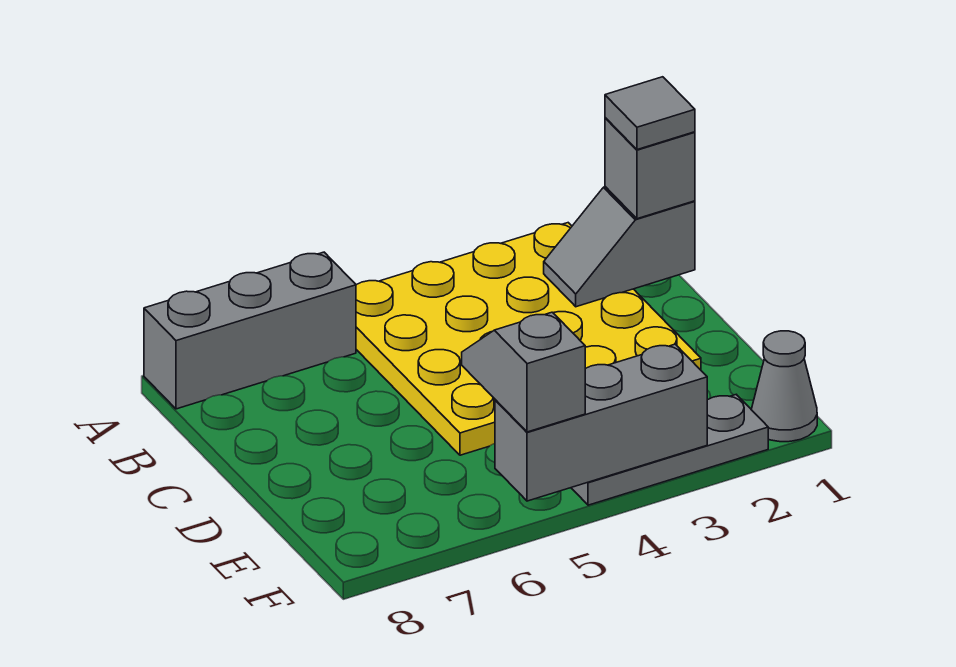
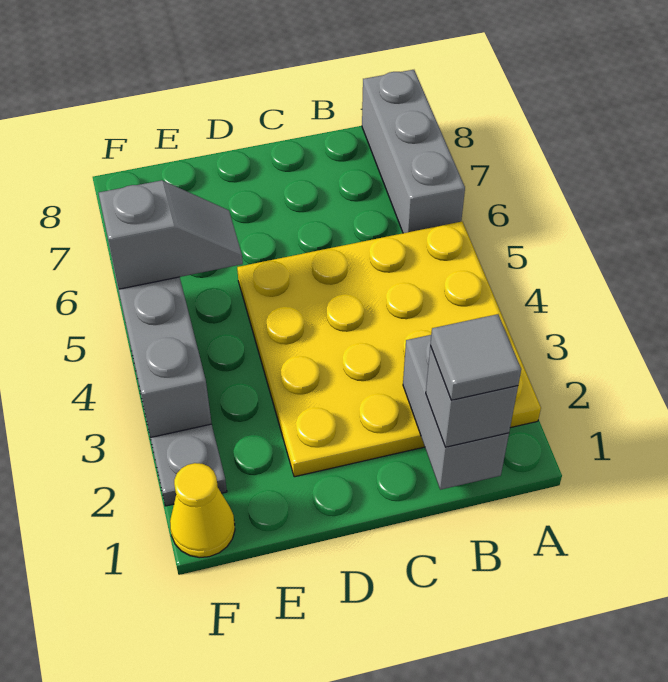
grey slope B1:B2 level 2 top 1 -> grey brick B1:B2 level 2
grey cone F1 level 1 -> yellow cone F1 level 1

